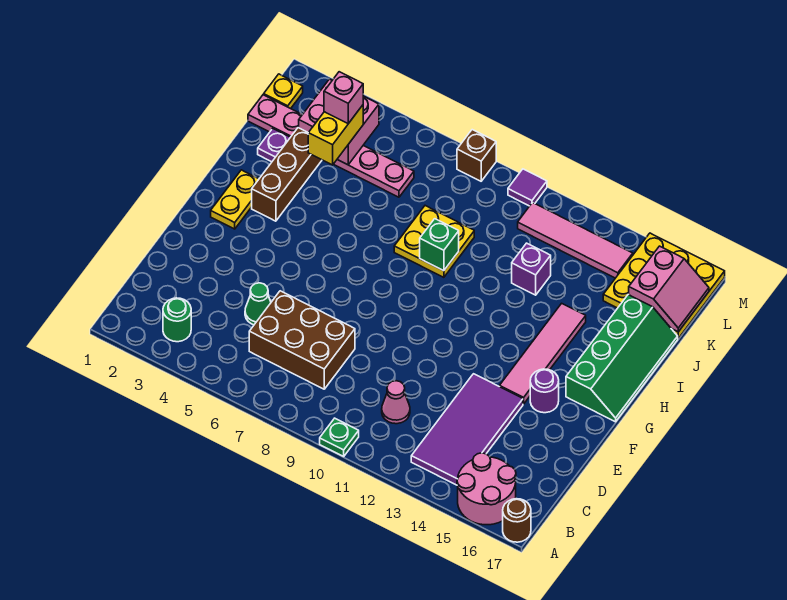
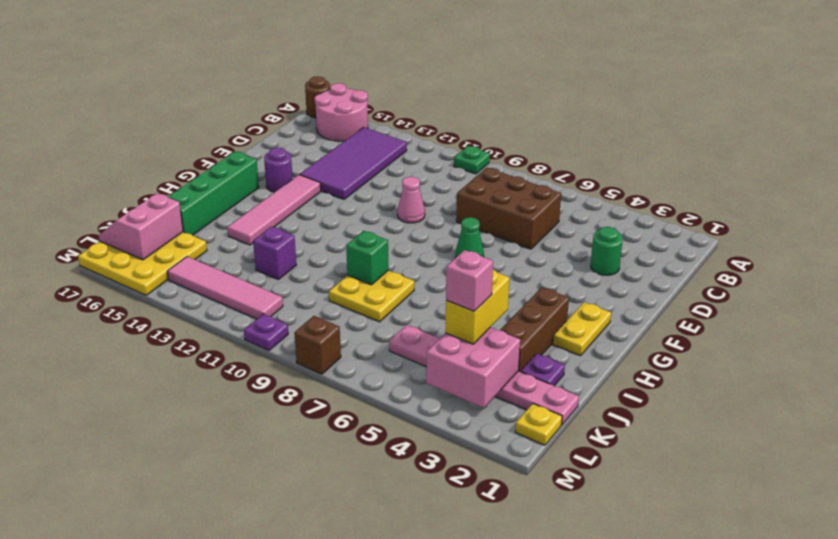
green round brick B3 level 1 -> green round brick D3 level 1
pink cone C11 level 1 -> pink cone E10 level 1
green cone D5 level 1 -> green cone F7 level 1
purple tile M10 level 1 -> purple plate M10 level 1

